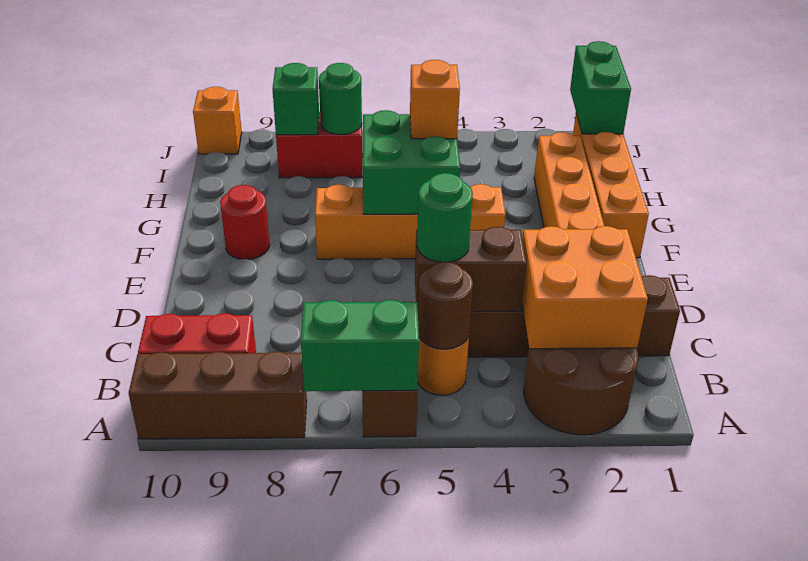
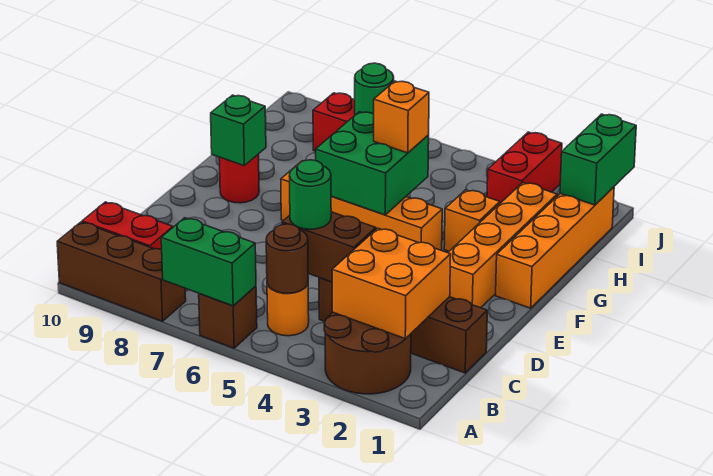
none -> red brick I3:J3 level 1
green brick I8 level 2 -> green brick F9 level 2
orange brick J10 level 1 -> orange brick G3 level 1

